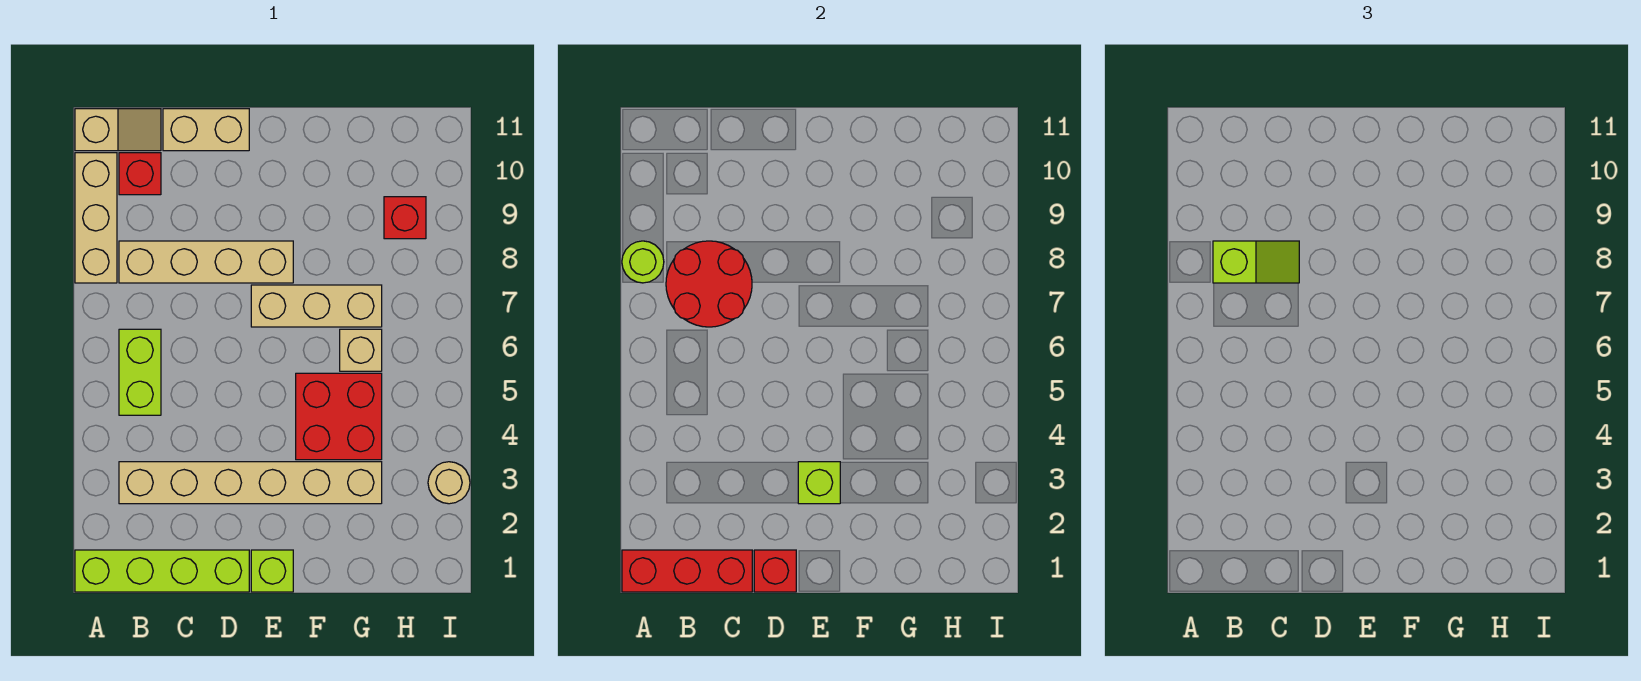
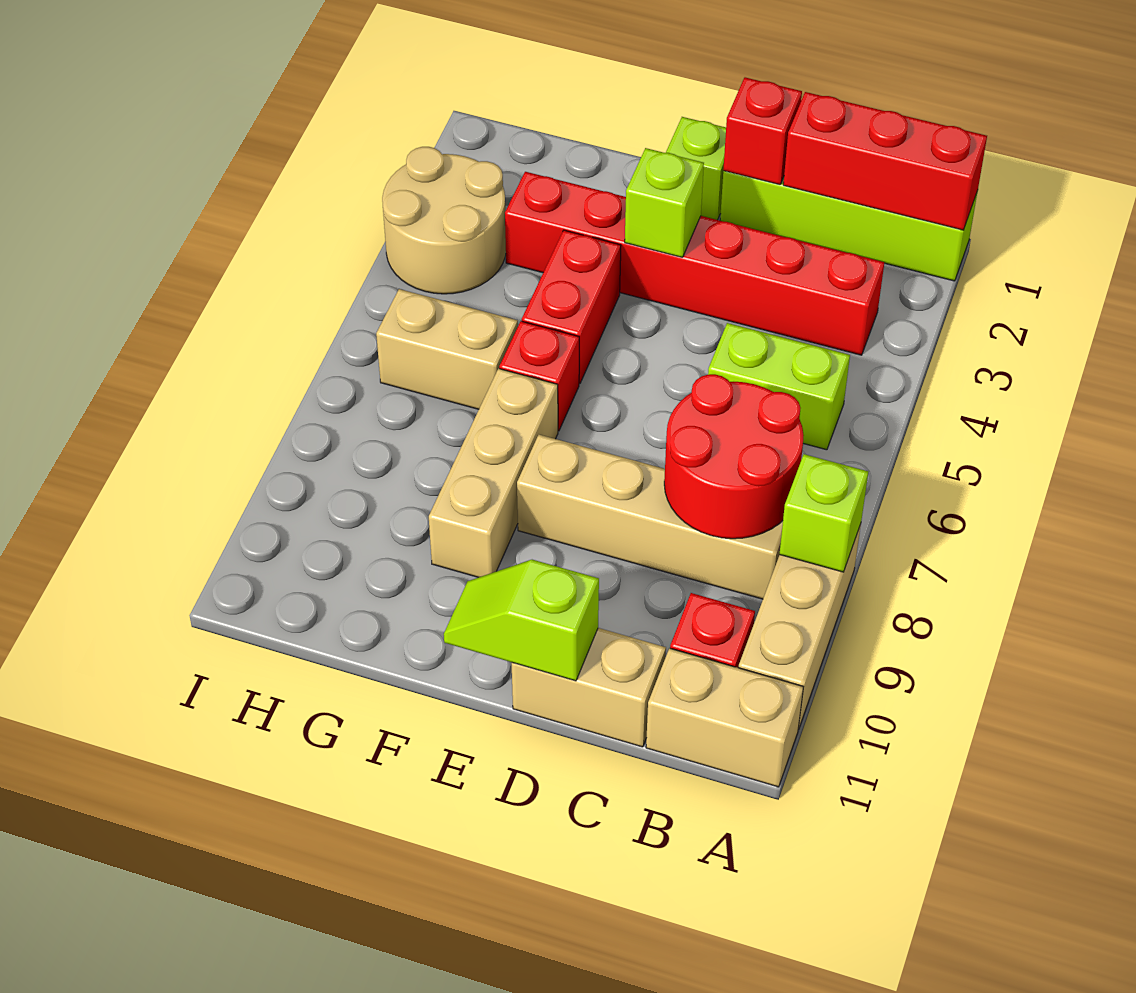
lime round brick A8 level 2 -> lime brick A8 level 2
tan slope A11:B11 level 1 top A -> tan brick A11:B11 level 1
tan brick B3:G3 level 1 -> red brick B3:G3 level 1
lime brick B5:B6 level 1 -> lime brick B5:C5 level 1
lime slope B8:C8 level 3 top B -> lime slope D11:E11 level 2 top D
tan brick E7:G7 level 1 -> tan brick F7:F9 level 1
red brick F4:G5 level 1 -> red brick F4:F5 level 1
tan brick G6 level 1 -> tan brick G6:H6 level 1
red brick H9 level 1 -> red brick F6 level 1
tan round brick I3 level 1 -> tan round brick H3:I4 level 1

